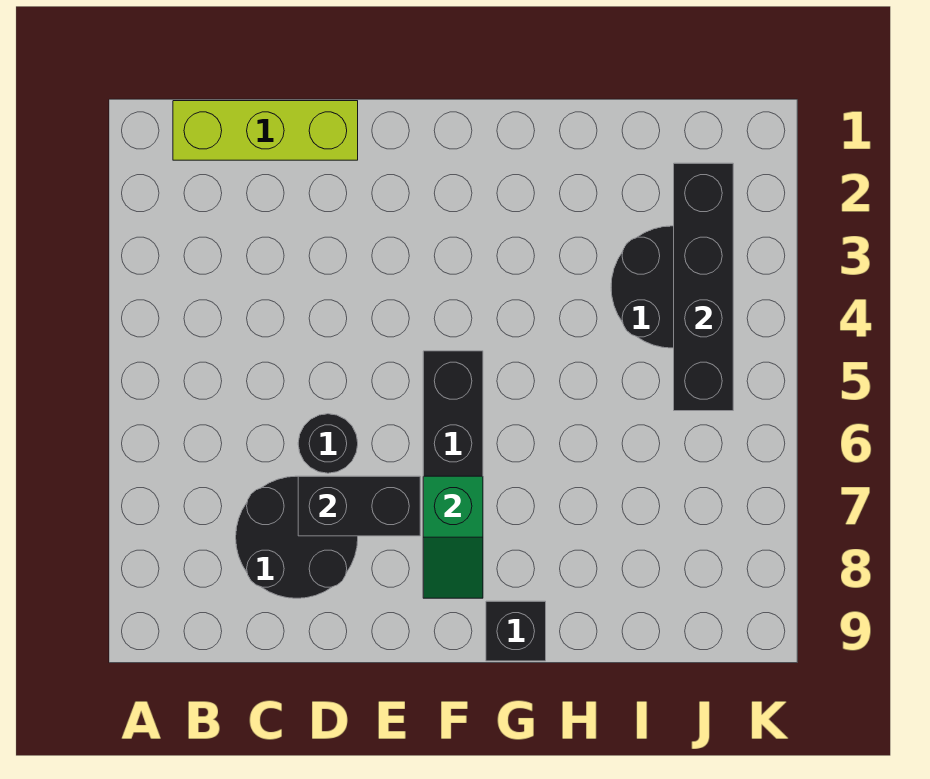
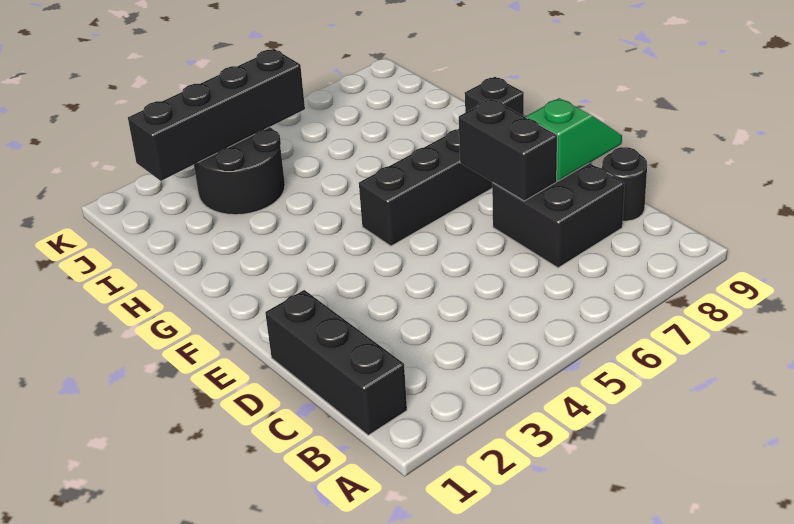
lime brick B1:D1 level 1 -> black brick B1:D1 level 1
black round brick C7:D8 level 1 -> black brick C7:D8 level 1
black round brick D6 level 1 -> black round brick C9 level 1
green slope F7:F8 level 2 top 7 -> green slope D8:D9 level 2 top 8

